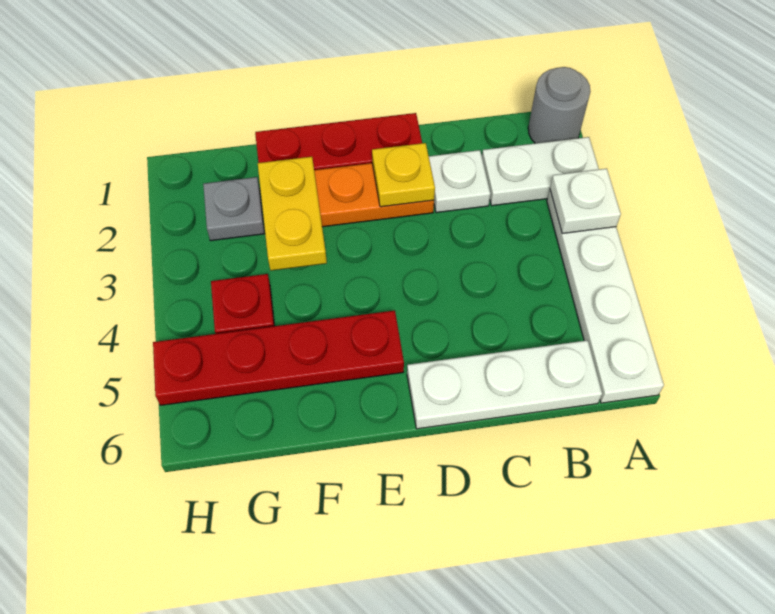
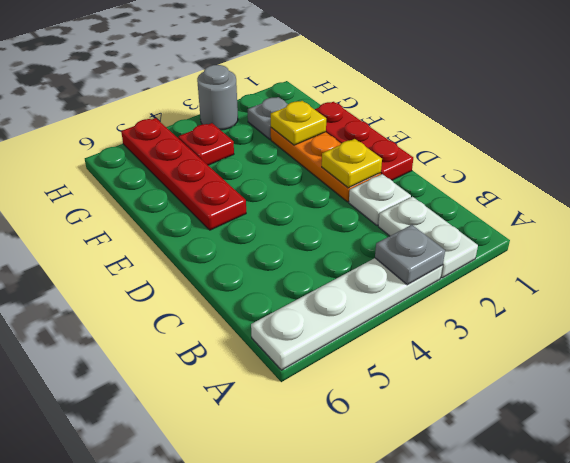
grey round brick A1 level 1 -> grey round brick H3 level 1
white plate A3 level 2 -> grey plate A3 level 2
white plate B6:D6 level 1 -> none
yellow plate F2:F3 level 2 -> yellow plate F2 level 2

